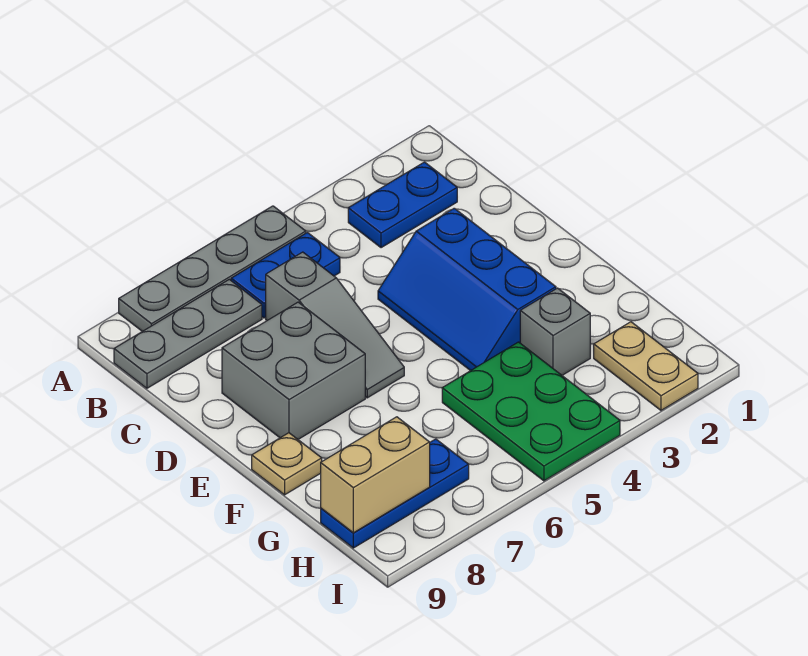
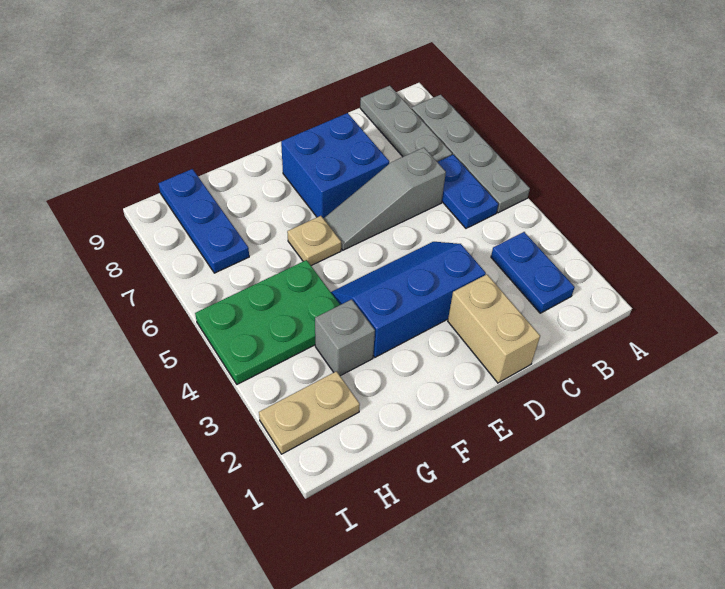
grey brick D7:E8 level 1 -> blue brick D7:E8 level 1
tan plate F9 level 1 -> tan plate F6 level 1
tan brick H8:H9 level 2 -> tan brick D1:D2 level 1

